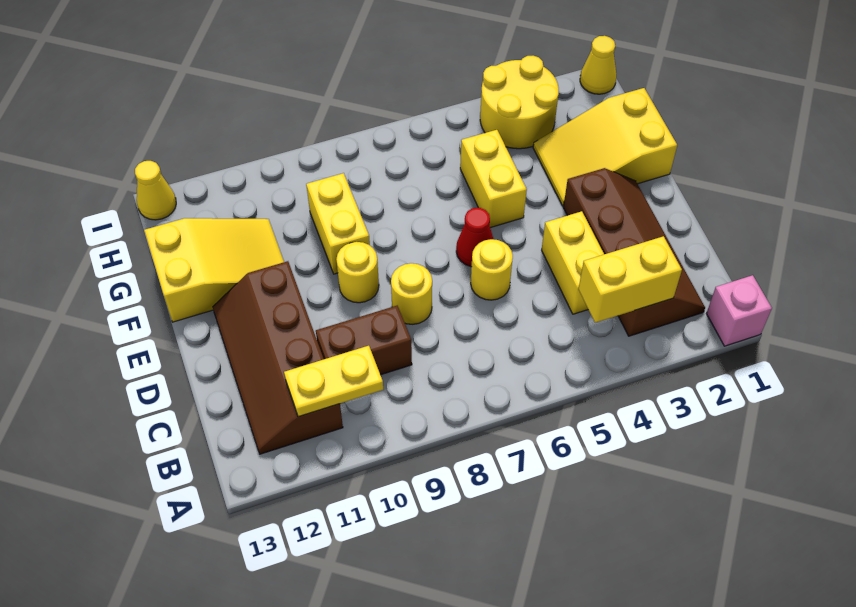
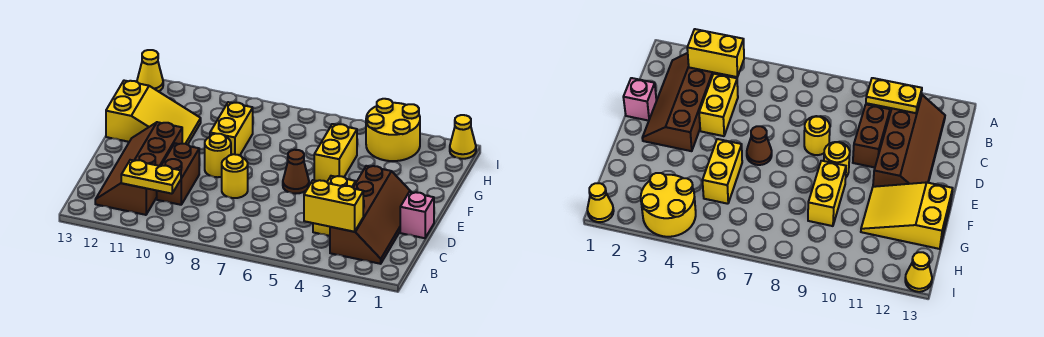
pink brick A1 level 1 -> pink brick D1 level 1
brown brick C9:C10 level 1 -> brown brick C10:D10 level 1
yellow round brick D6 level 1 -> none
red cone E6 level 1 -> brown cone E6 level 1
yellow slope F1:G3 level 1 top 1 -> none

